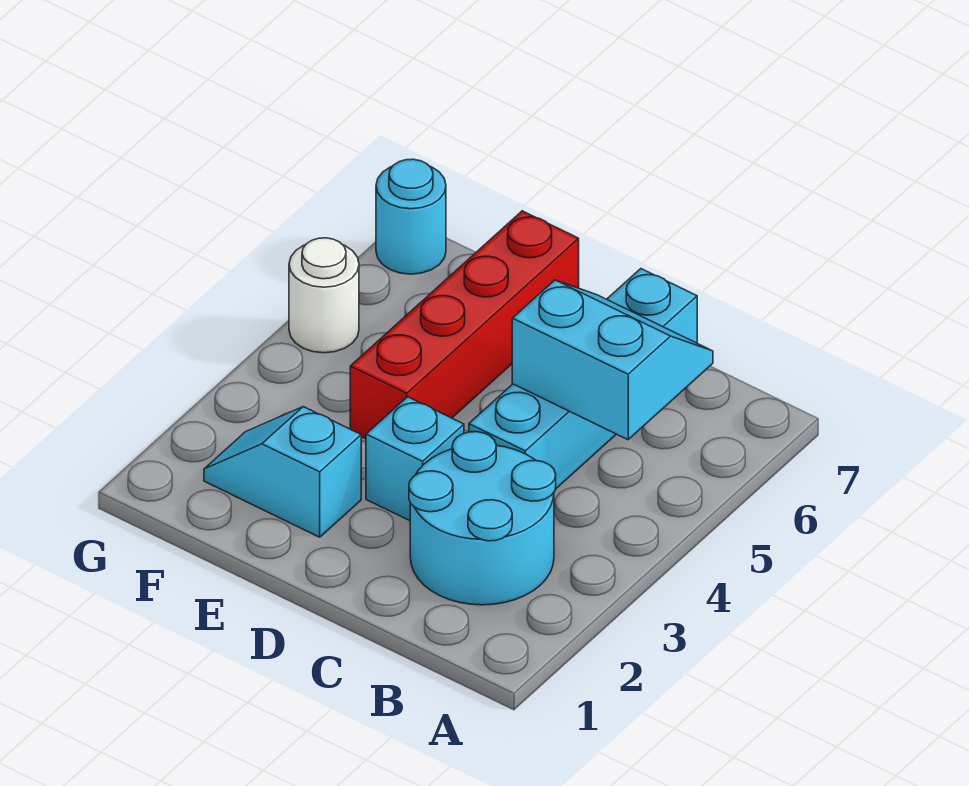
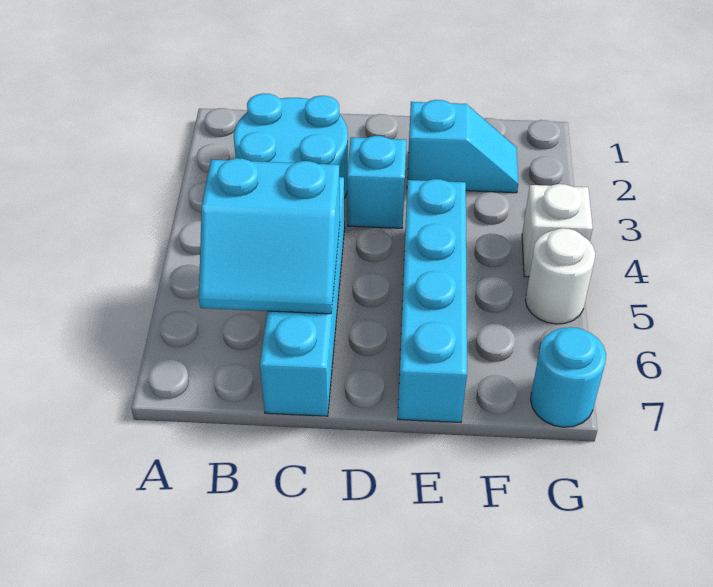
red brick E4:E7 level 1 -> cyan brick E4:E7 level 1
none -> white brick G4 level 1

